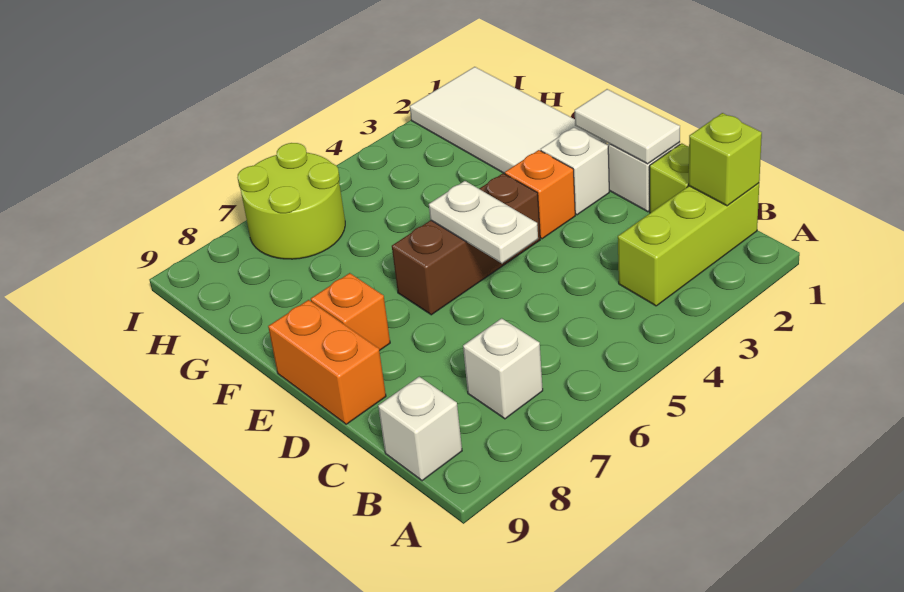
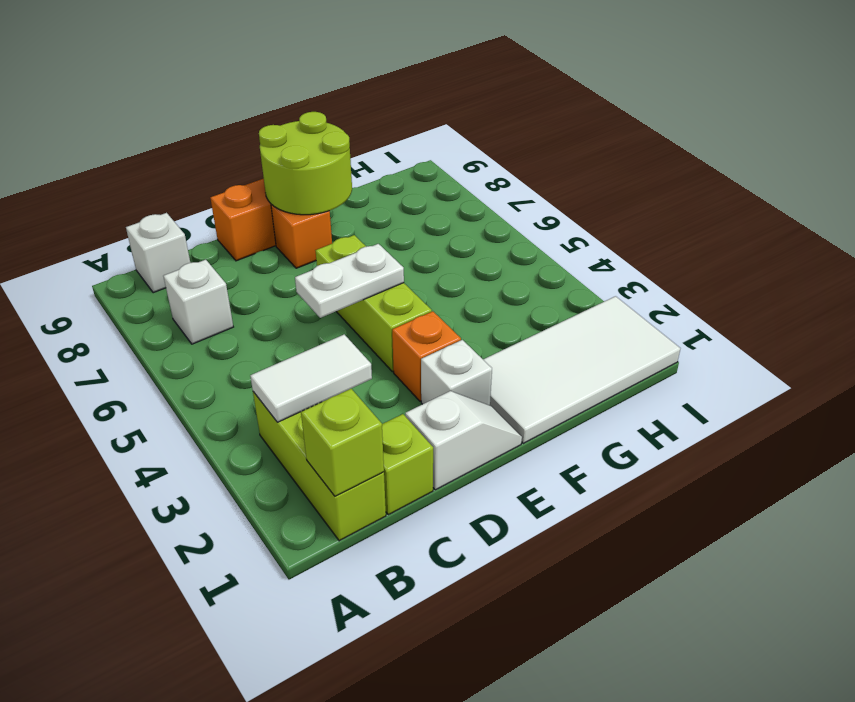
white tile D1:E1 level 2 -> white tile B3:C3 level 2
brown brick E4:E6 level 1 -> lime brick E4:E6 level 1
lime round brick H6:I7 level 1 -> lime round brick E8:F9 level 2

